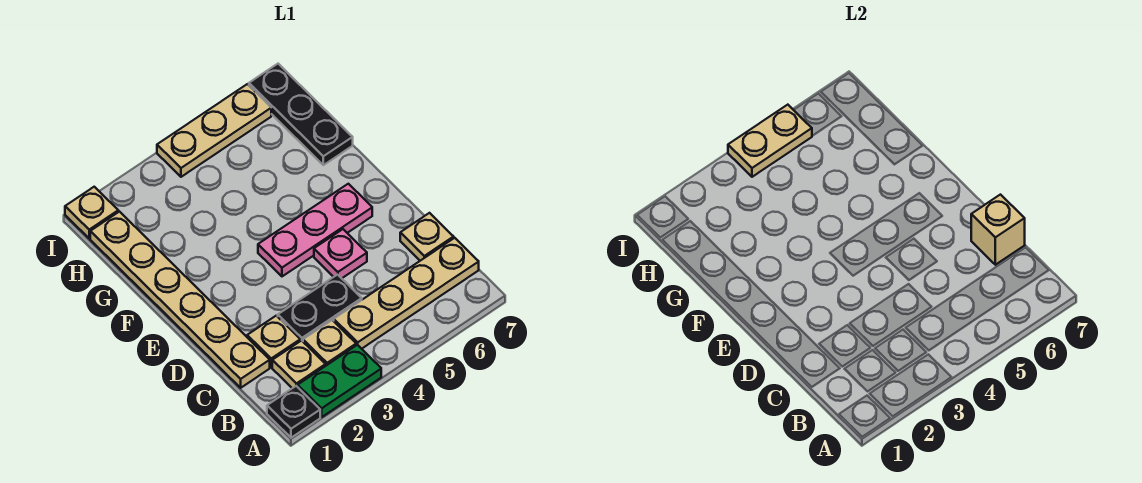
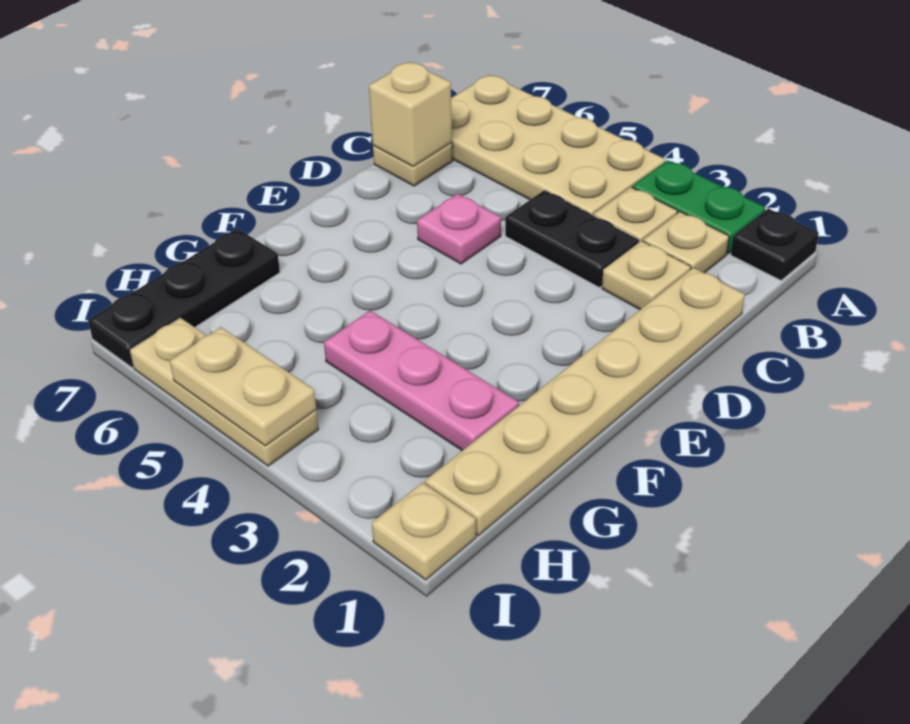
tan plate B4:B7 level 1 -> tan plate A4:B7 level 1
pink plate E4:E6 level 1 -> pink plate G2:G4 level 1

